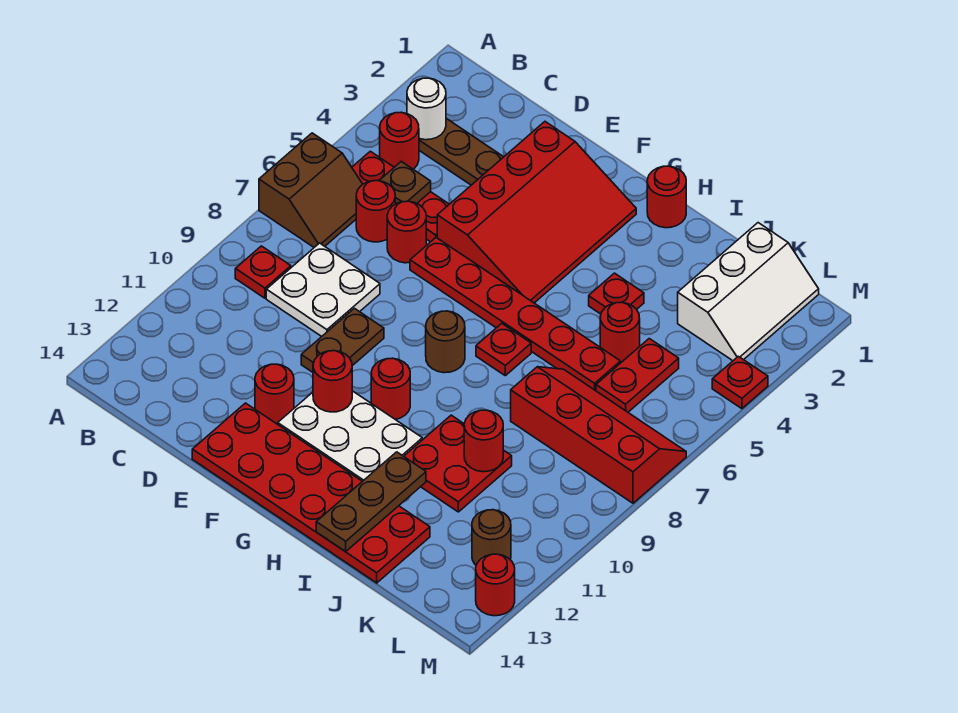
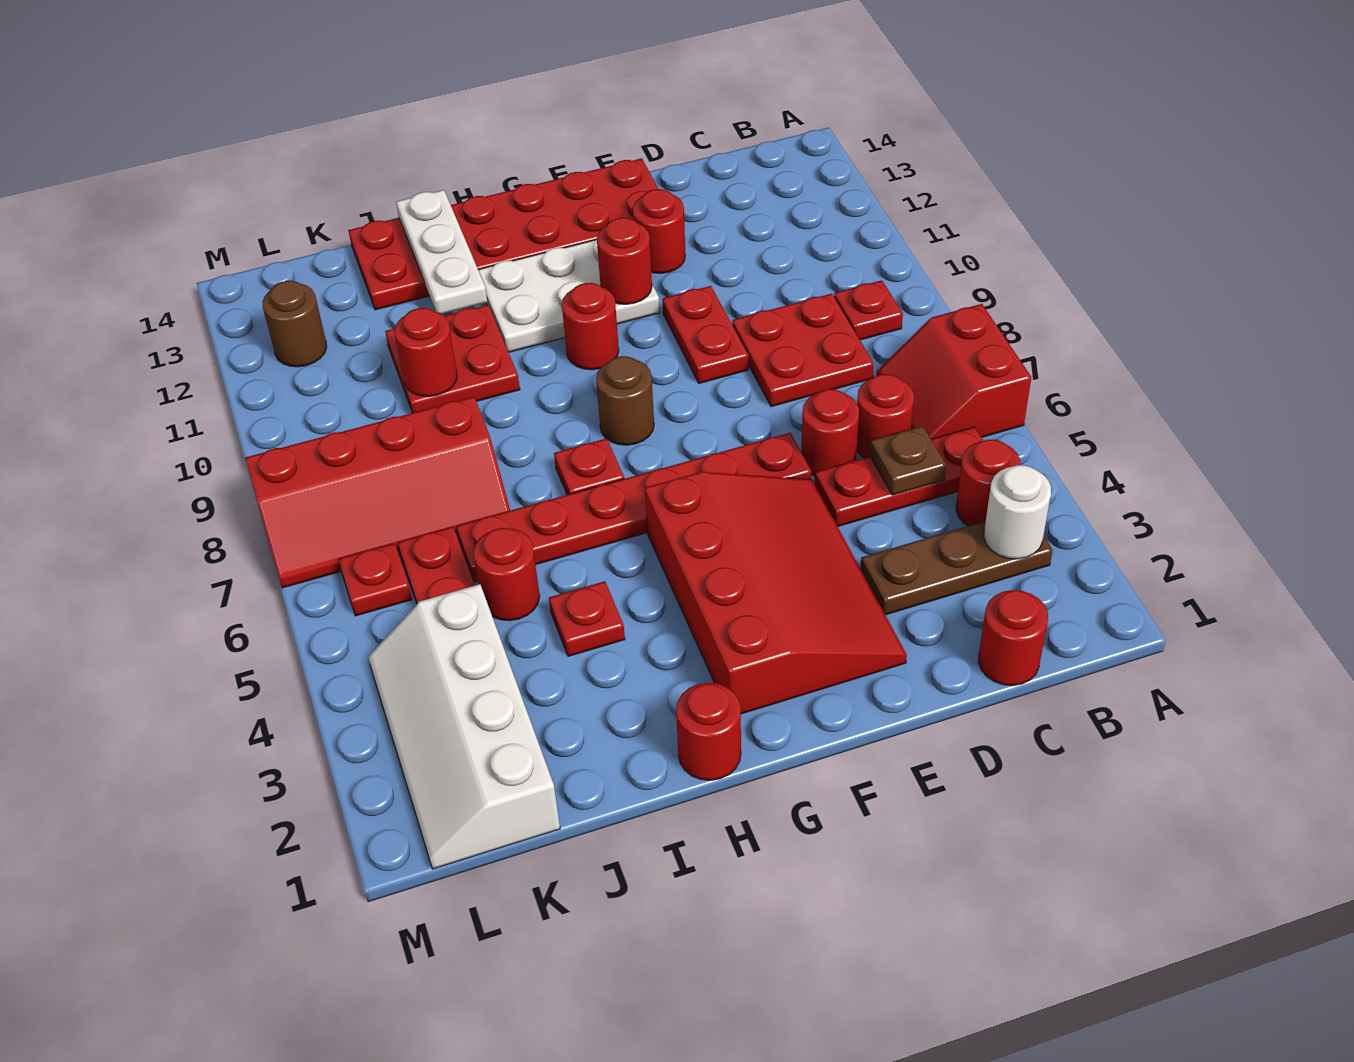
brown slope A6:B7 level 1 top A -> red slope A6:B7 level 1 top A
white plate C8:D9 level 1 -> red plate C8:D9 level 1
red slope E2:G5 level 1 top E -> red slope E2:G5 level 1 top G
brown plate E9:E10 level 1 -> red plate E9:E10 level 1
brown plate I12:I14 level 2 -> white plate I12:I14 level 2
white slope K1:L3 level 1 top K -> white slope K1:L4 level 1 top K
red plate M4 level 1 -> red plate L6 level 1
red round brick M13 level 1 -> red round brick C1 level 1

